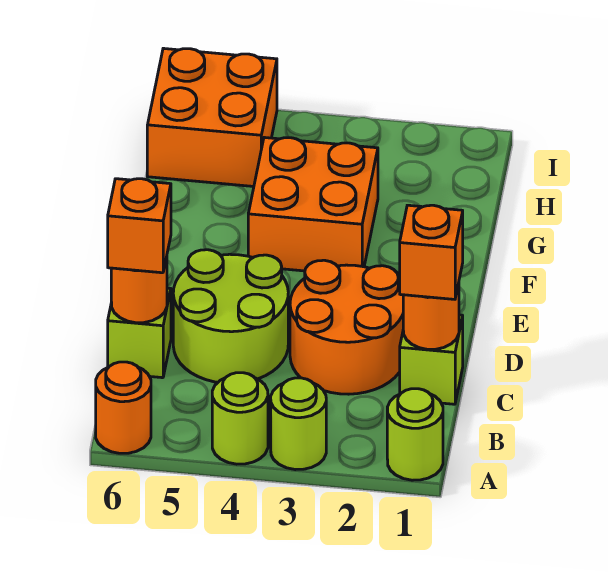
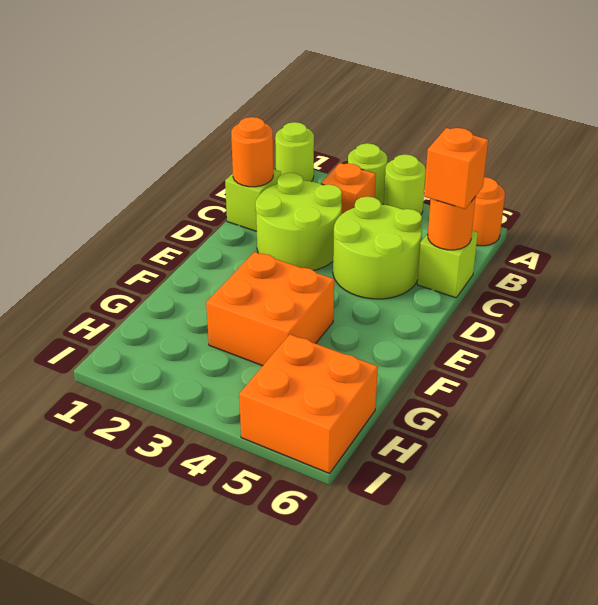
orange brick C1 level 3 -> orange brick B3 level 1
orange round brick C2:D3 level 1 -> lime round brick C2:D3 level 1

